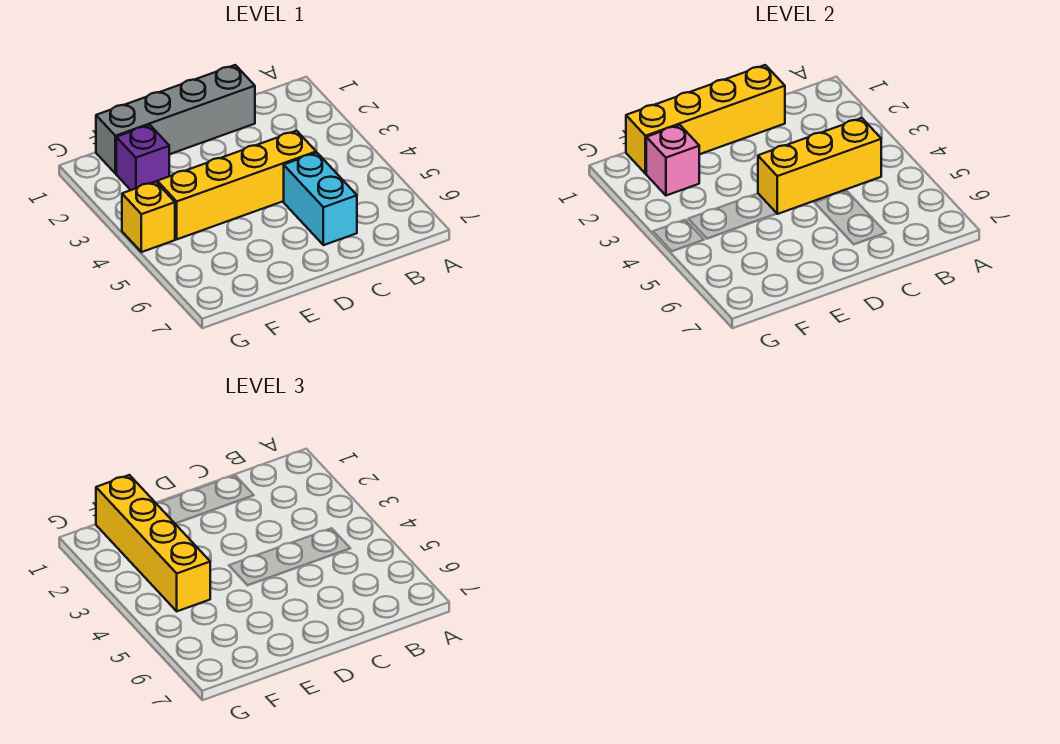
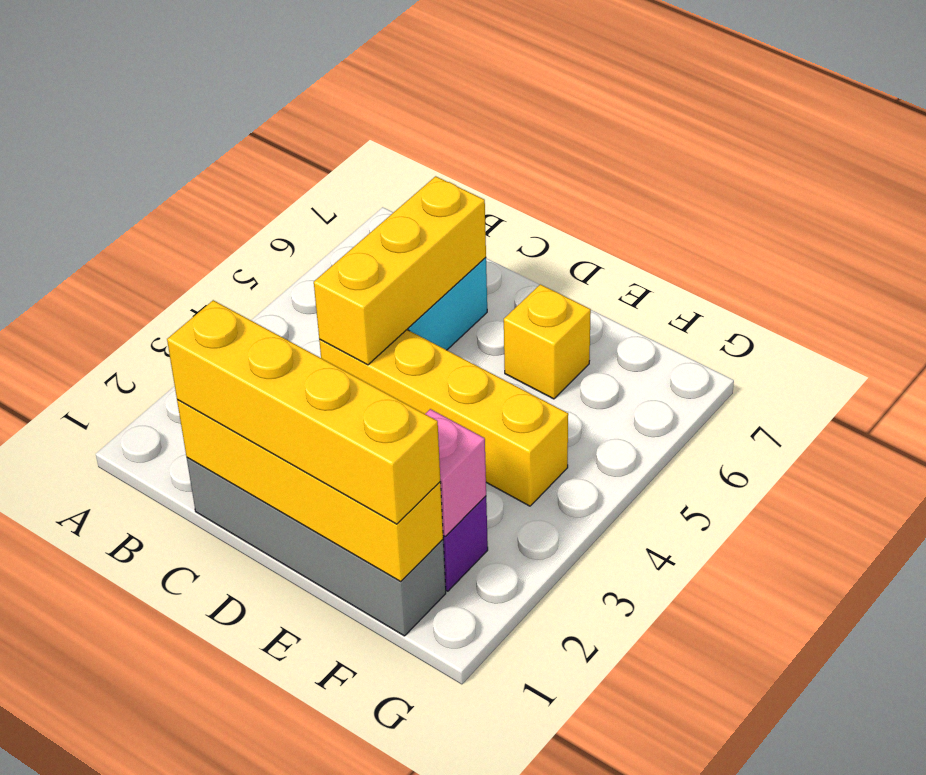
yellow brick B4:D4 level 2 -> yellow brick C4:C6 level 2
yellow brick F1:F4 level 3 -> yellow brick C1:F1 level 3
yellow brick G4 level 1 -> yellow brick E6 level 1

